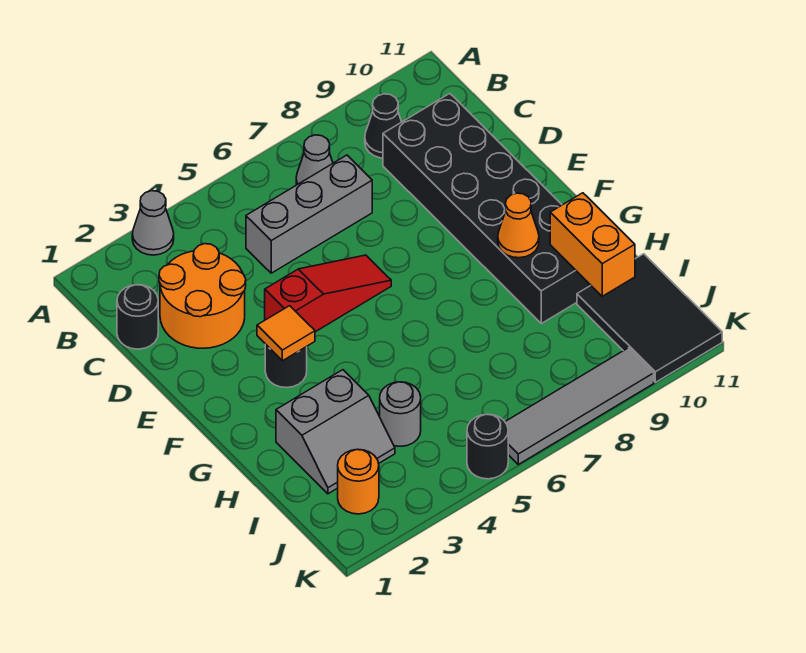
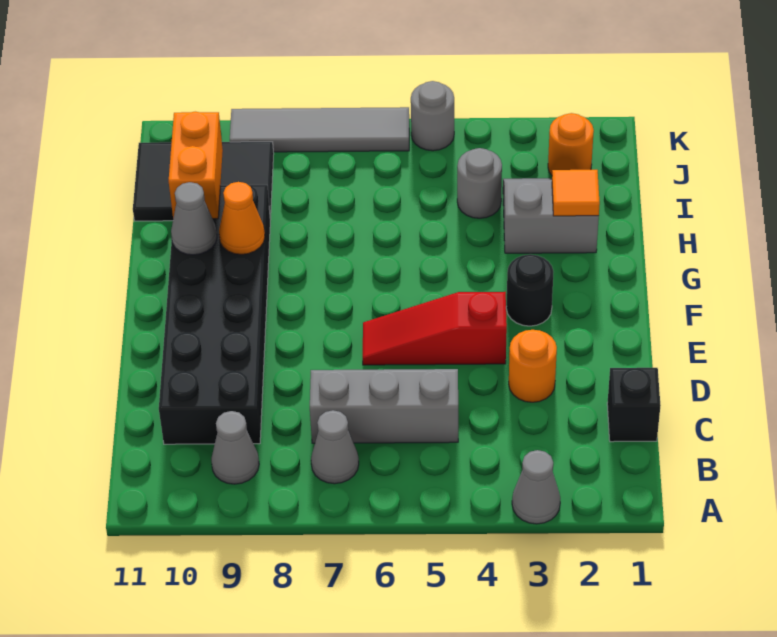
black cone B9 level 1 -> grey cone B9 level 1
black round brick C1 level 1 -> black brick C1 level 1
orange round brick C2:D3 level 1 -> orange round brick D3 level 1
orange tile F3 level 2 -> orange tile H2 level 2
none -> grey cone G10 level 2
black tile I10:K11 level 1 -> black tile I9:J11 level 1
black round brick K5 level 1 -> grey round brick K5 level 1

